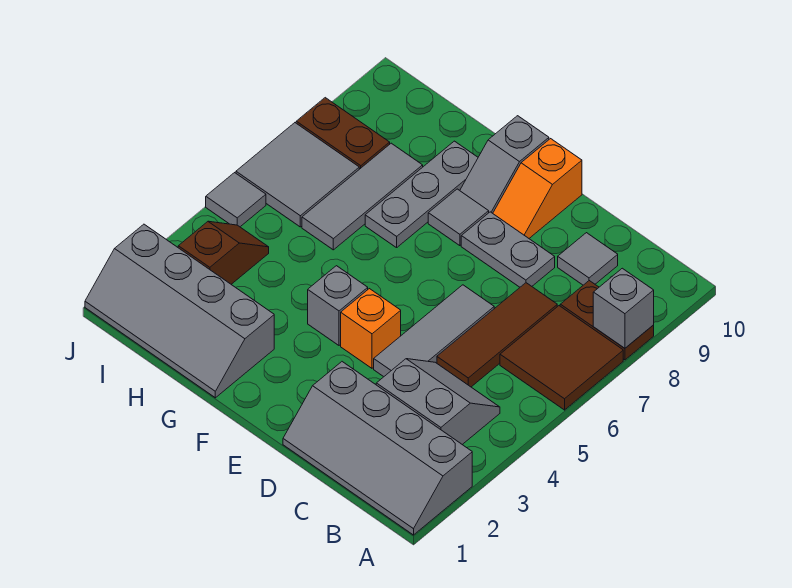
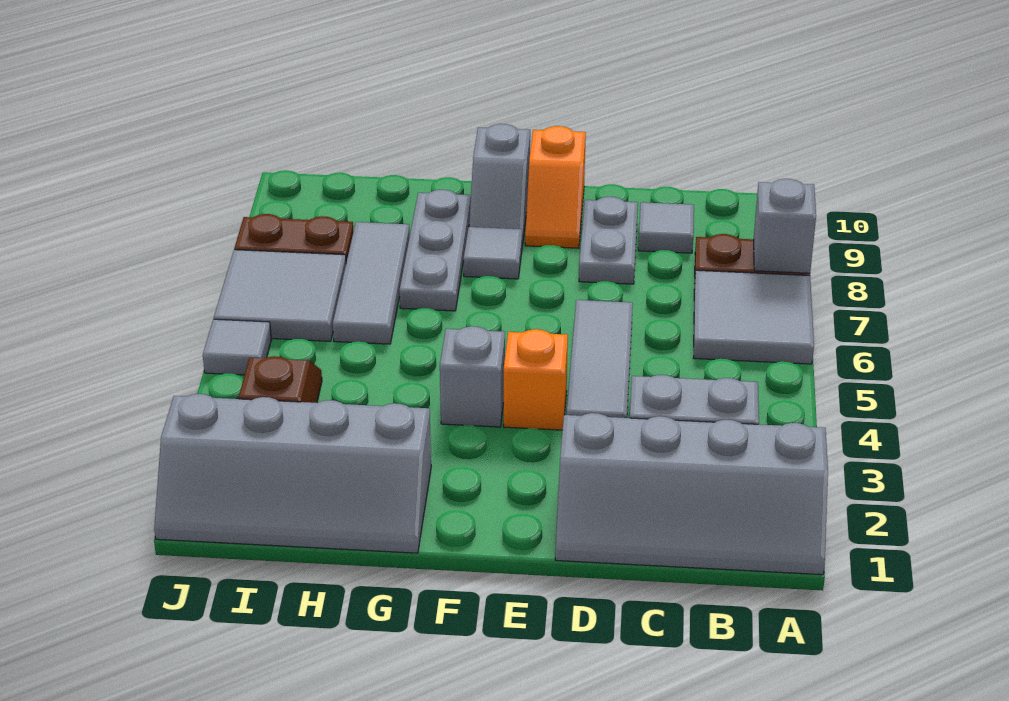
brown tile A6:B7 level 1 -> grey tile A6:B7 level 1
brown tile C5:C7 level 1 -> none
grey plate D8:E8 level 1 -> grey plate D8:D9 level 1

